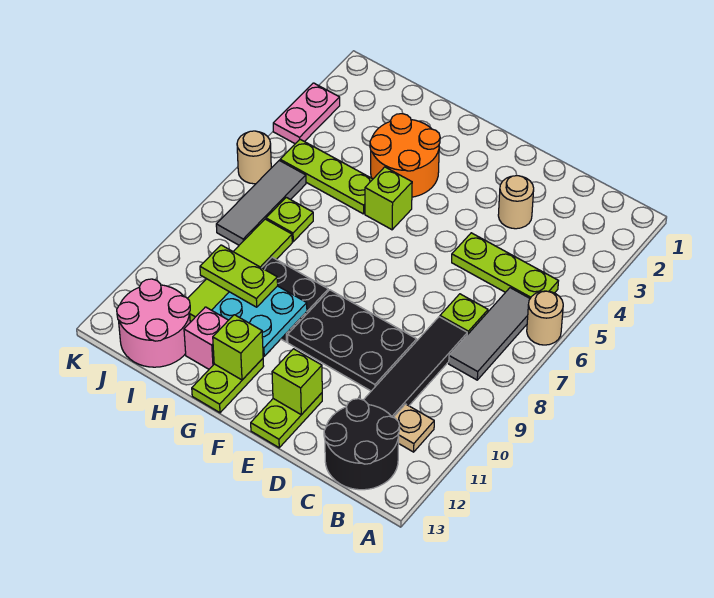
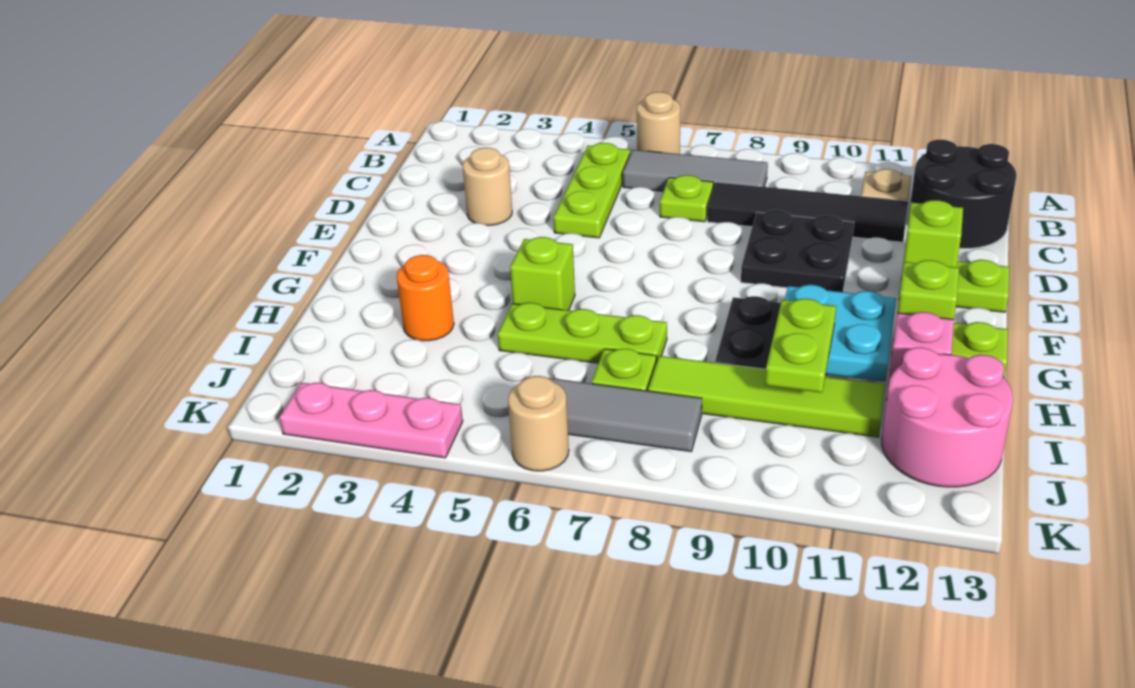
black plate D9:F10 level 1 -> black plate D9:E10 level 1
orange round brick G3:H4 level 1 -> orange round brick H3 level 1
lime plate H5:J5 level 1 -> lime plate H5:H7 level 1
pink plate K3:K4 level 1 -> pink plate K2:K4 level 1

